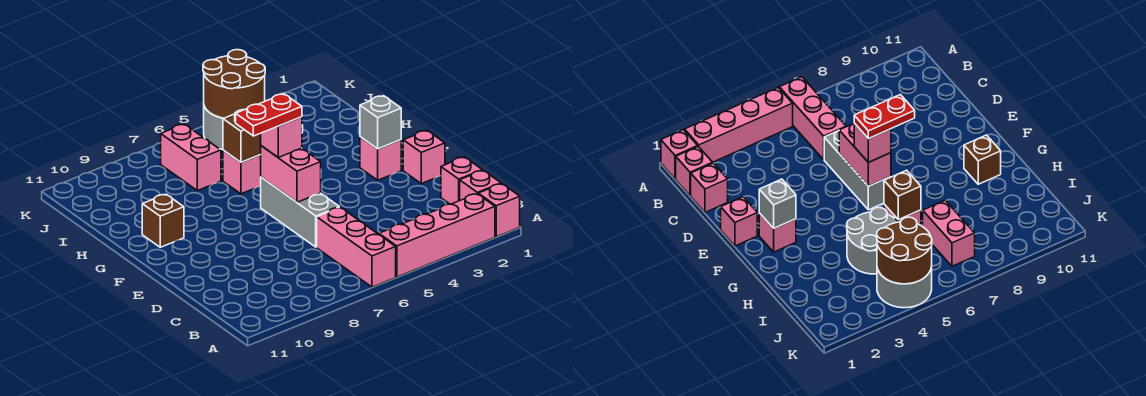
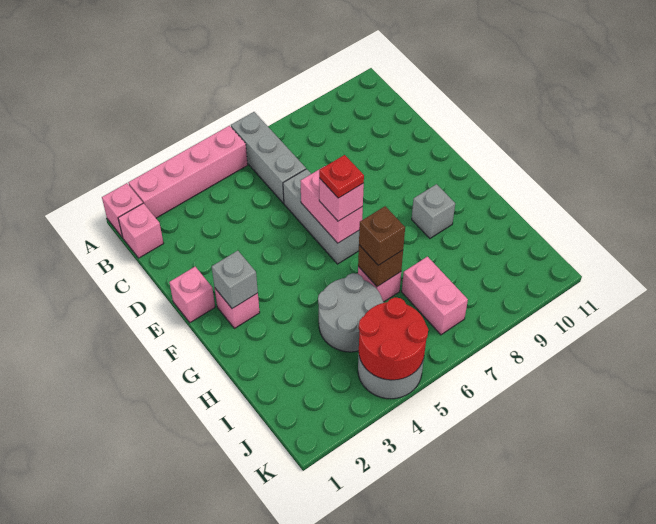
pink brick A6:C6 level 1 -> grey brick A6:C6 level 1
pink brick C1 level 1 -> none
red plate F6:F7 level 4 -> red plate F6 level 4
none -> grey brick G9 level 1
brown brick G10 level 1 -> brown brick H6 level 3
brown round brick J4:K5 level 2 -> red round brick J4:K5 level 2

